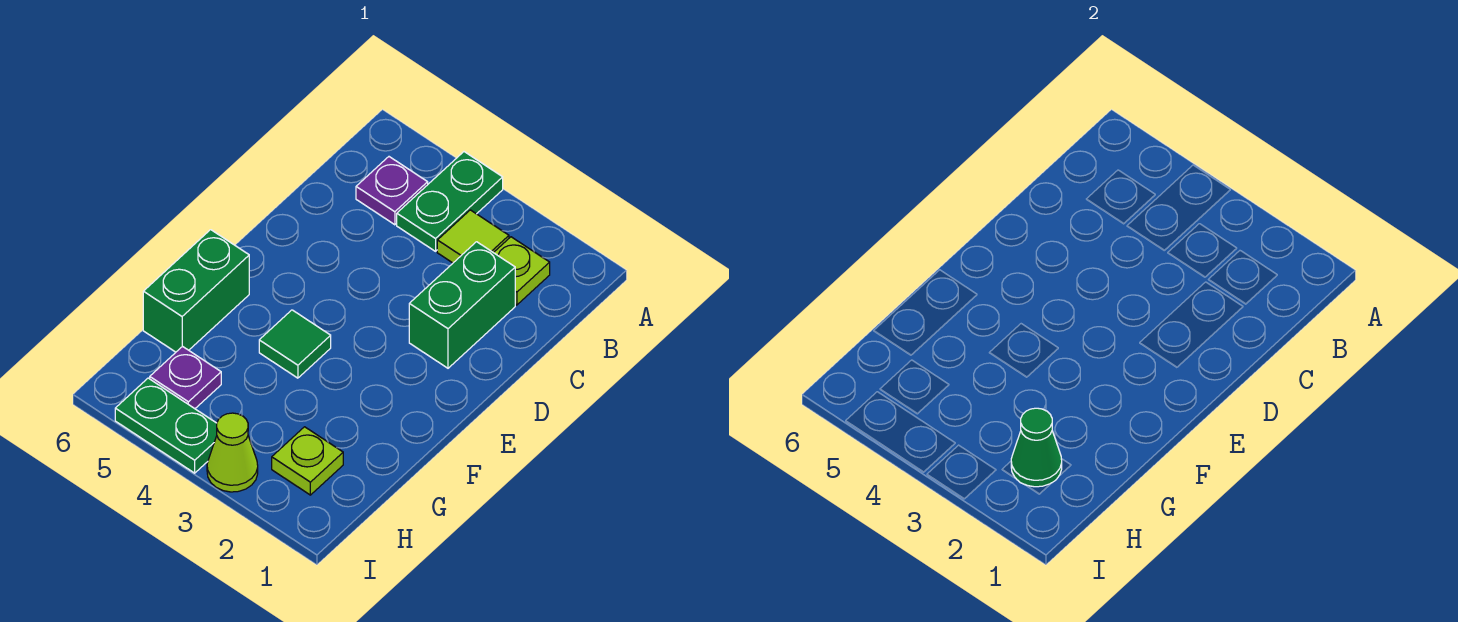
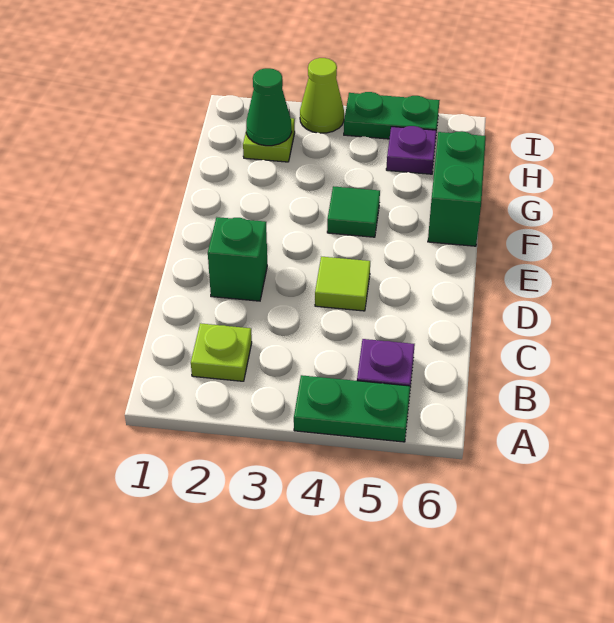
green plate A4:B4 level 1 -> green plate A4:A5 level 1
lime tile B3 level 1 -> lime tile D4 level 1
green brick C2:D2 level 1 -> green brick D2 level 1

